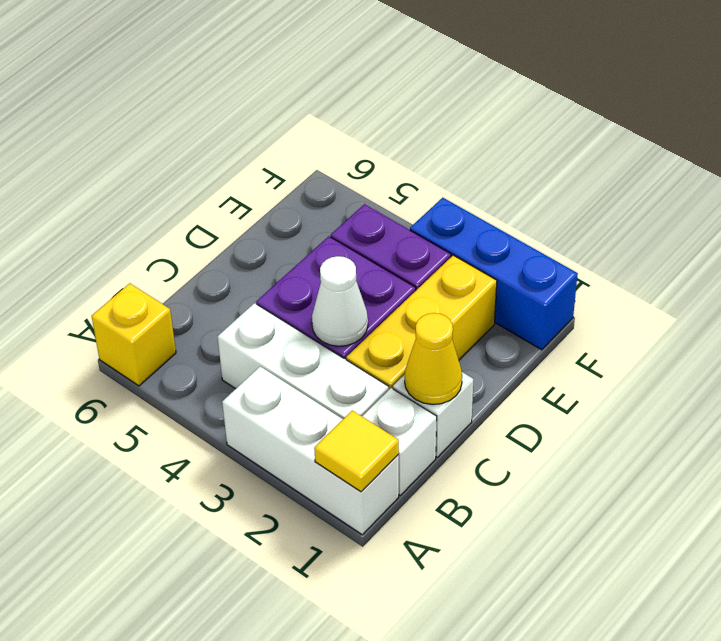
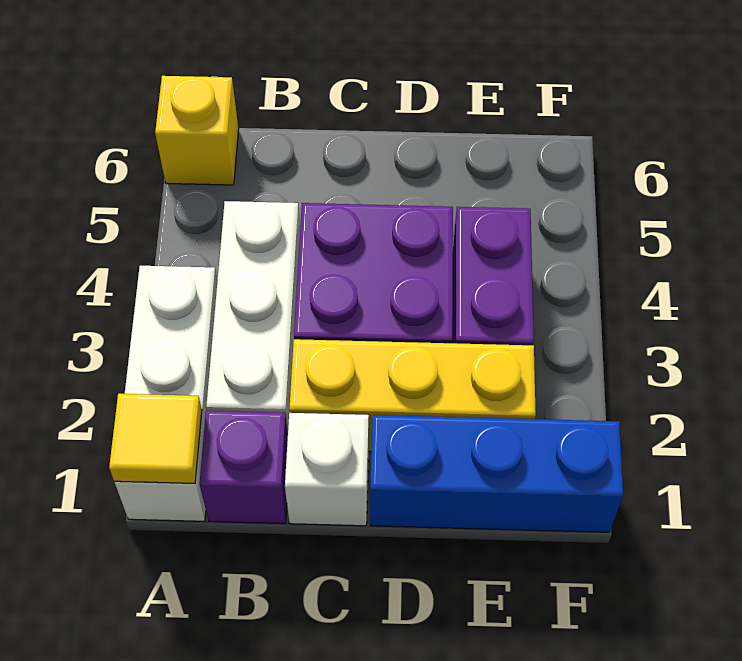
white brick B1 level 1 -> purple brick B1 level 1
yellow cone C1 level 2 -> none
white cone C3 level 2 -> none
blue brick F1:F3 level 1 -> blue brick D1:F1 level 1

